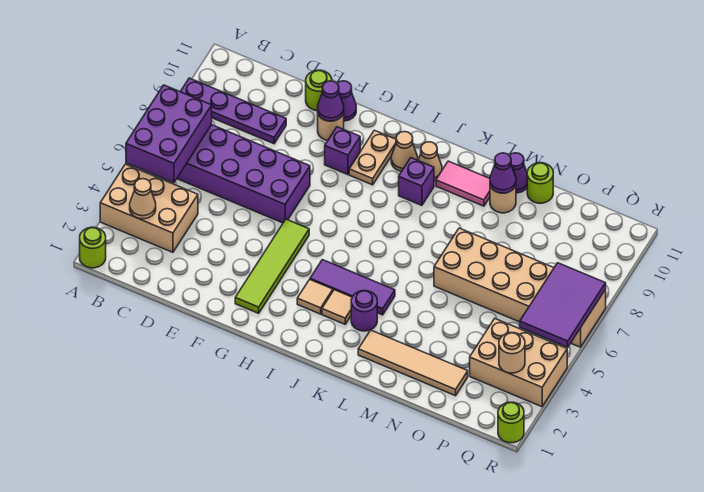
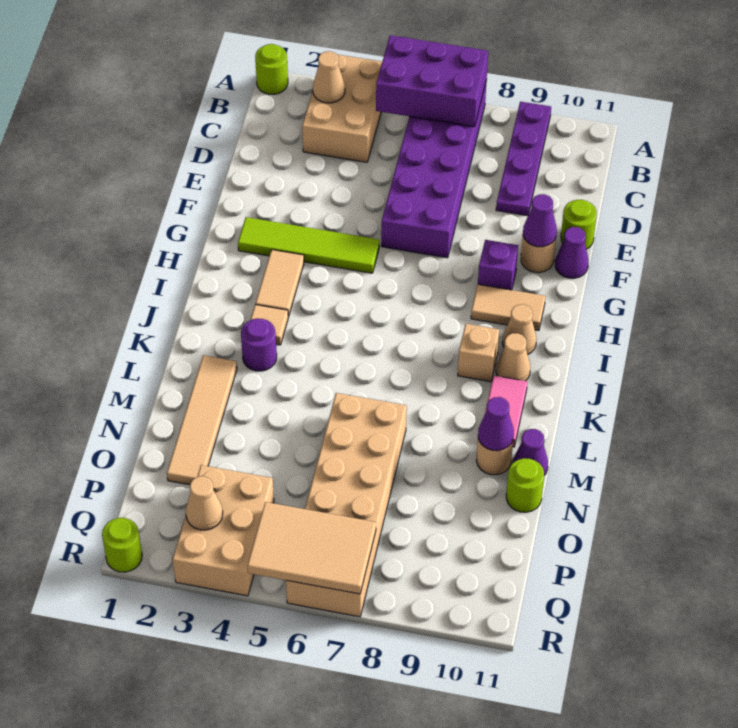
tan plate H9:H10 level 1 -> tan tile H9:H10 level 1
tan tile I3 level 1 -> tan tile H3:I3 level 1
purple tile I4:K4 level 1 -> none
purple brick J9 level 1 -> tan brick J9 level 1
tan round brick Q3 level 2 -> tan cone Q3 level 2
purple tile Q5:R7 level 2 -> tan tile Q5:R7 level 2

